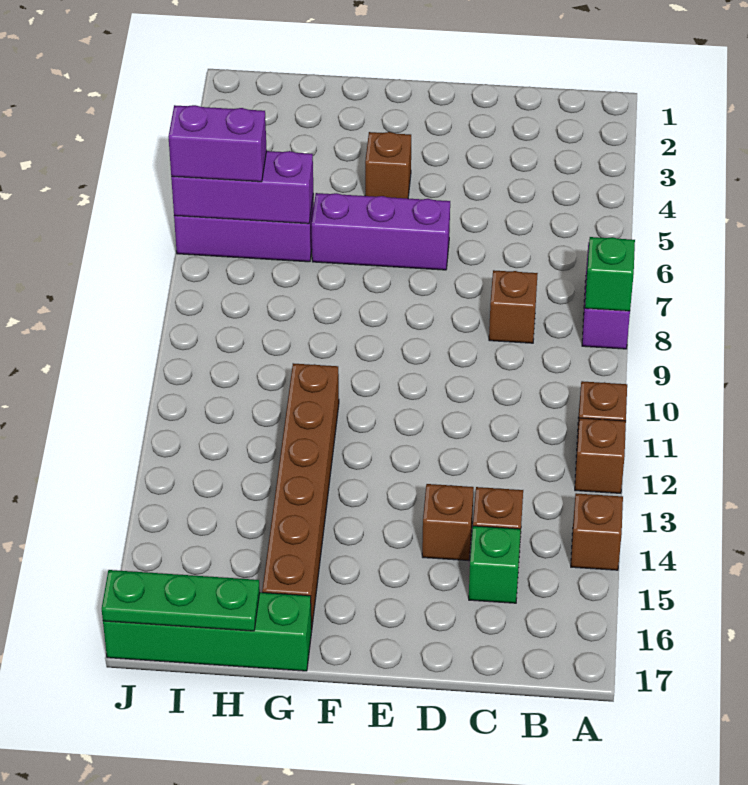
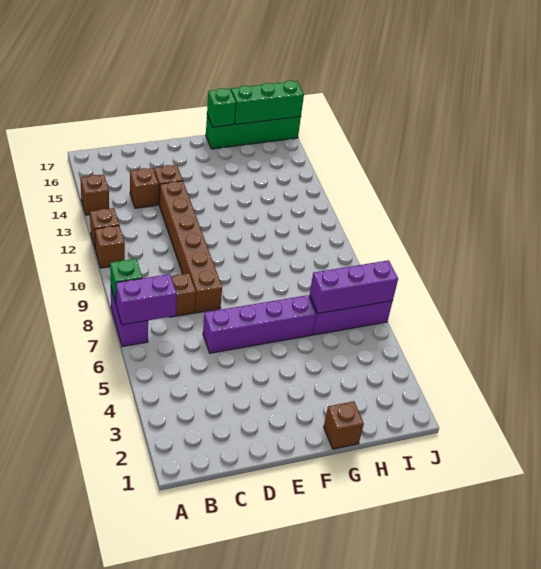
green brick C15 level 1 -> green brick G17 level 2
purple brick E6:G6 level 1 -> purple brick D6:G6 level 1
brown brick F4 level 1 -> brown brick G1 level 1
brown brick G11:G16 level 1 -> brown brick D8:D13 level 1
green plate H17:J17 level 2 -> green brick H17:J17 level 2
purple brick I6:J6 level 3 -> purple brick A7:B7 level 2

